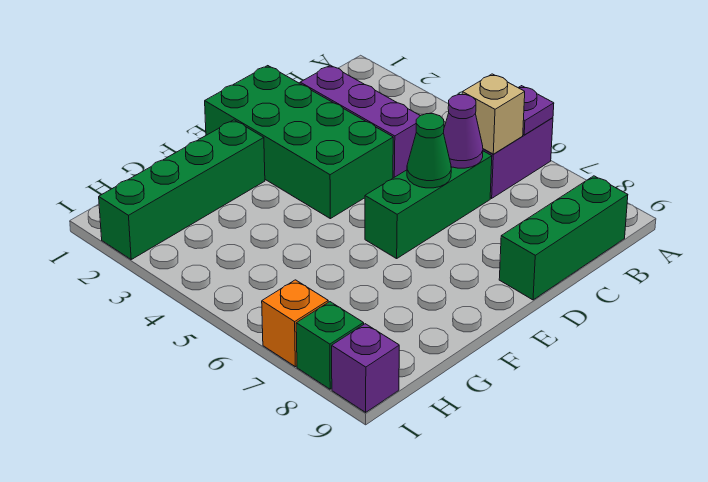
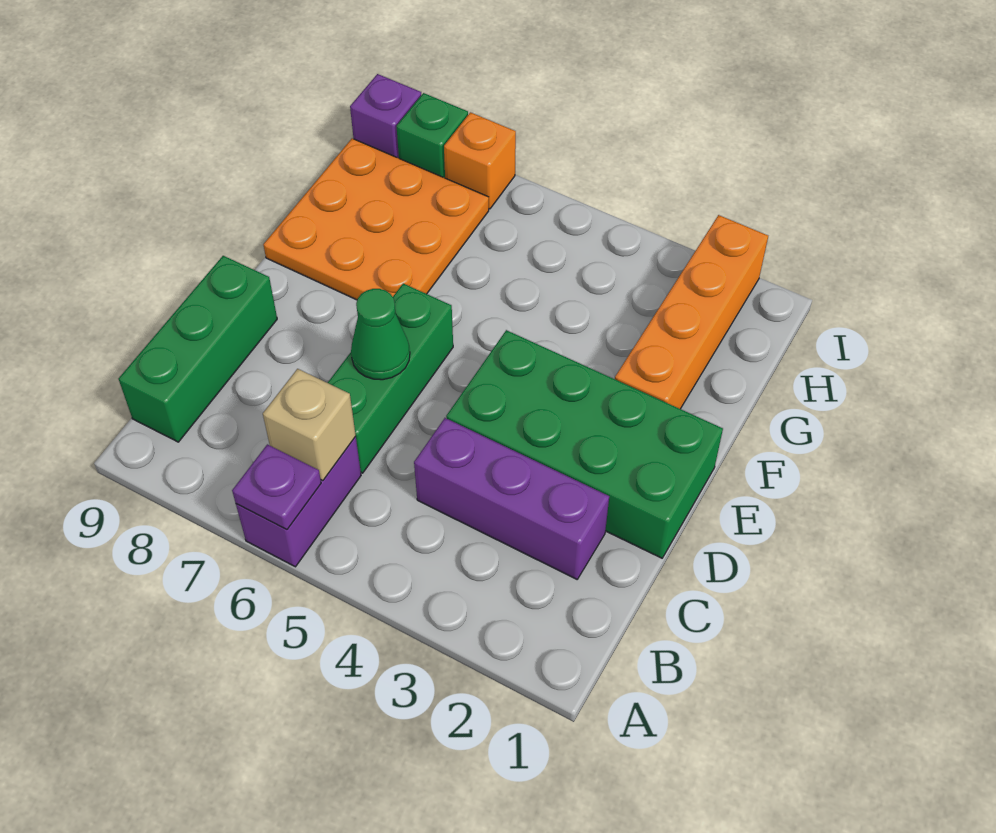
purple cone C6 level 2 -> none
green brick F2:I2 level 1 -> orange brick F2:I2 level 1
none -> orange plate F7:H9 level 1

